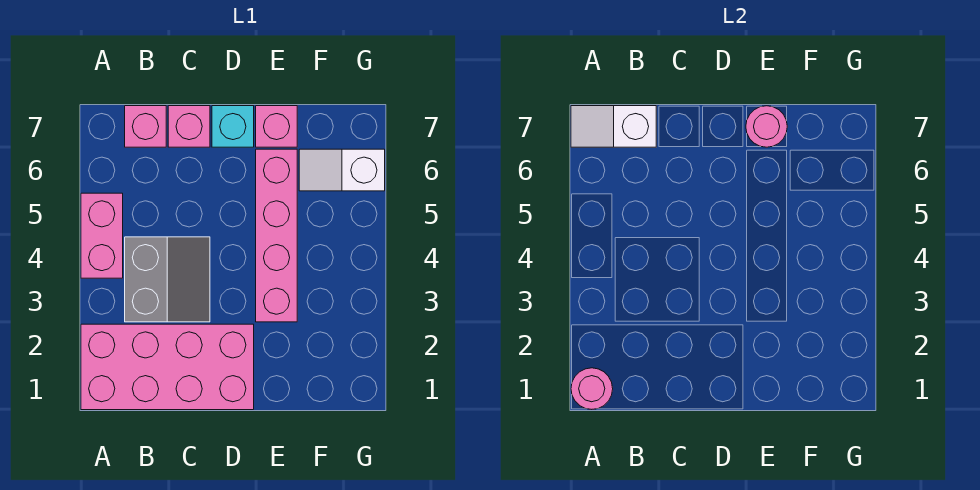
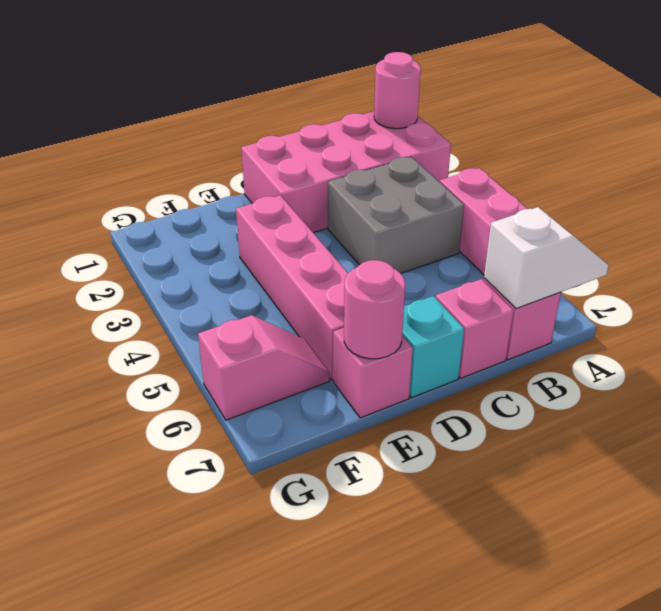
grey slope B3:C4 level 1 top B -> grey brick B3:C4 level 1
white slope F6:G6 level 1 top G -> pink slope F6:G6 level 1 top G

